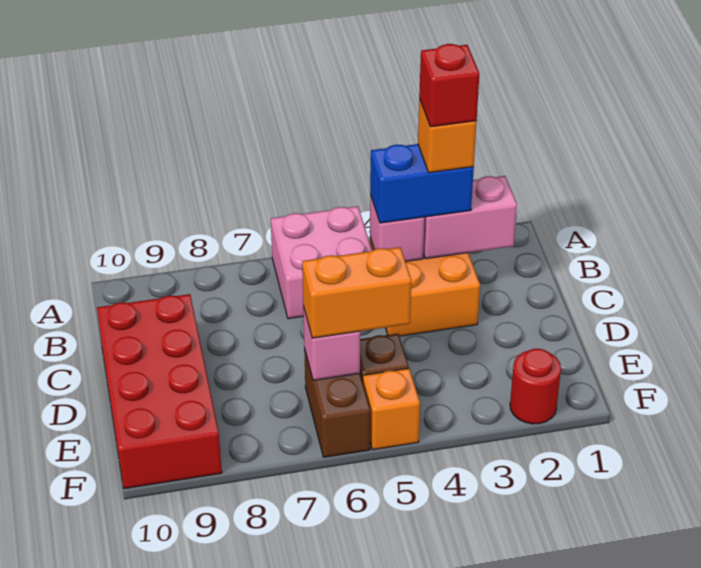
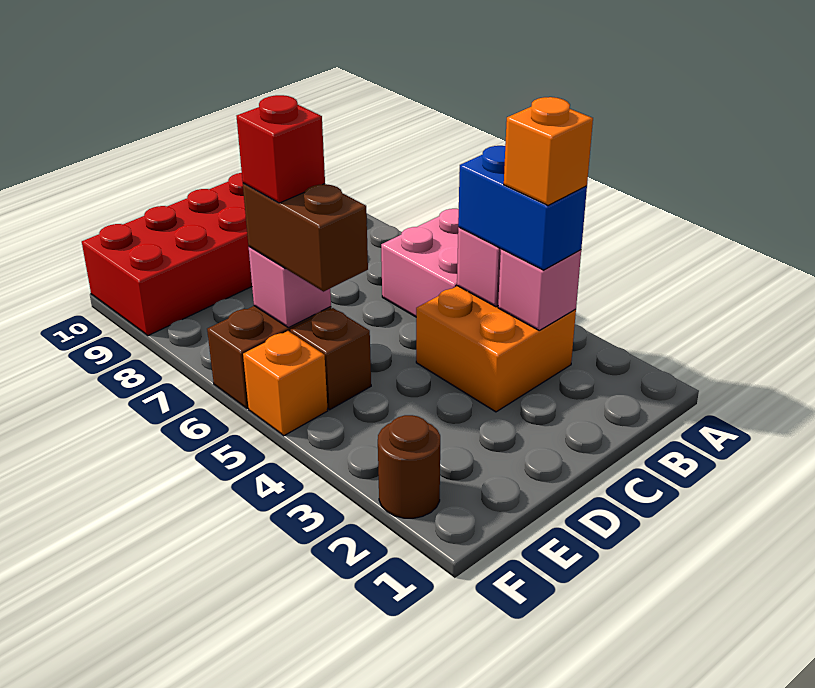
pink brick B2:B3 level 2 -> pink brick B3 level 2
red brick B3 level 5 -> red brick E6 level 4
orange brick E5:E6 level 3 -> brown brick E5:E6 level 3
red round brick F2 level 1 -> brown round brick F2 level 1

